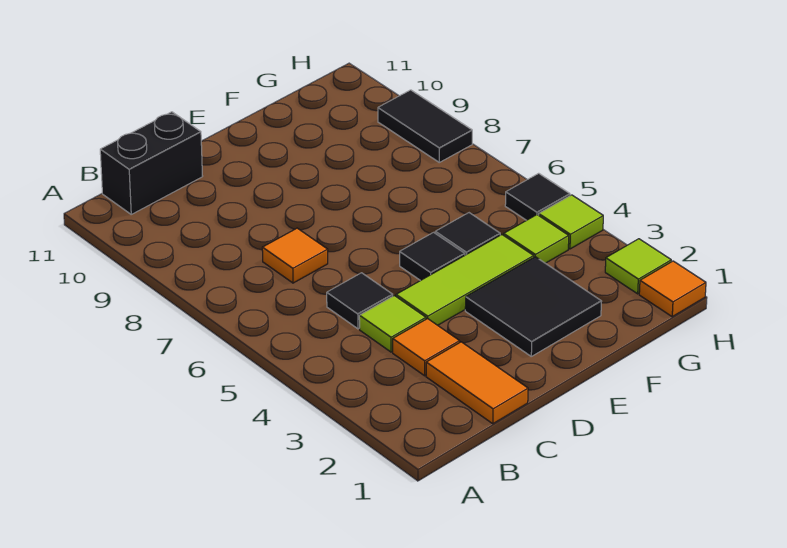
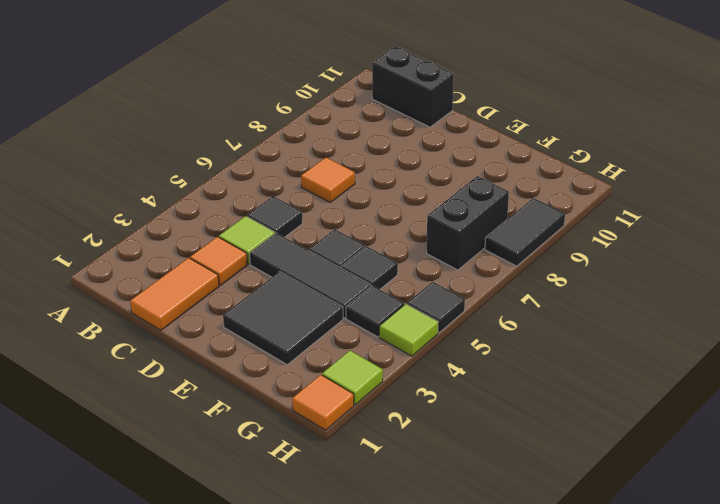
lime tile D4:F4 level 1 -> black tile D4:F4 level 1
lime tile G4 level 1 -> black tile G4 level 1
none -> black brick G7:G8 level 1

